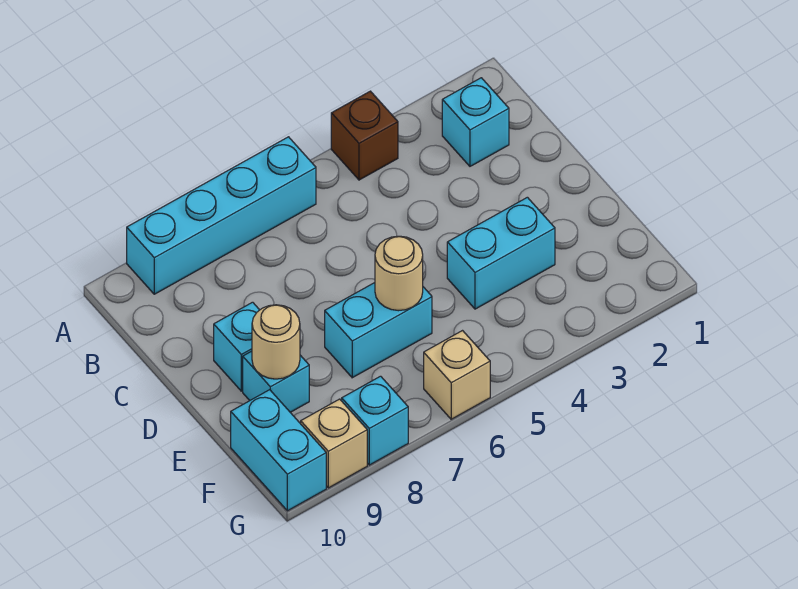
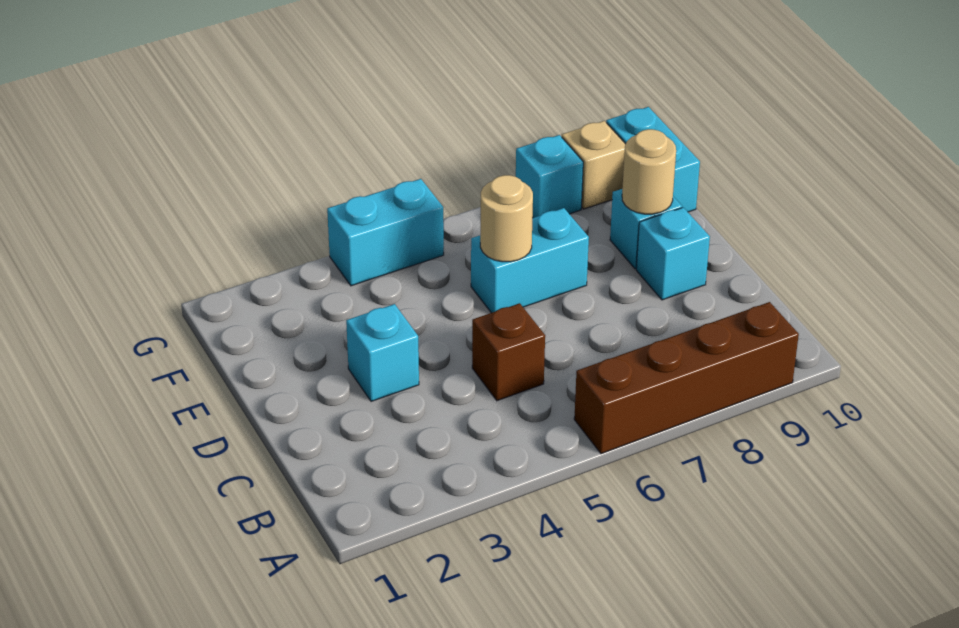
brown brick A4 level 1 -> brown brick C5 level 1
cyan brick A6:A9 level 1 -> brown brick A6:A9 level 1
cyan brick B2 level 1 -> cyan brick D3 level 1
cyan brick E3:E4 level 1 -> cyan brick G4:G5 level 1
tan brick G6 level 1 -> none

